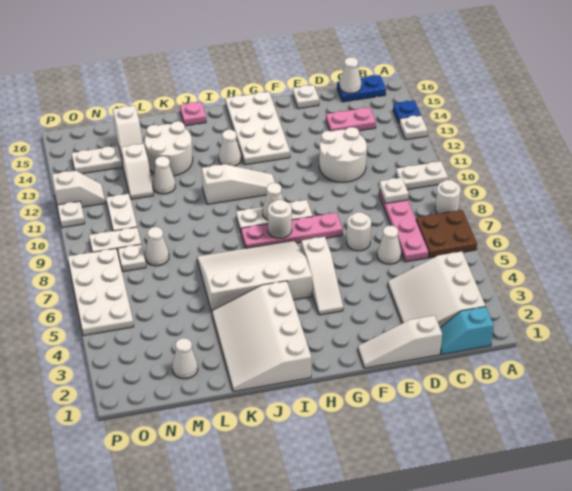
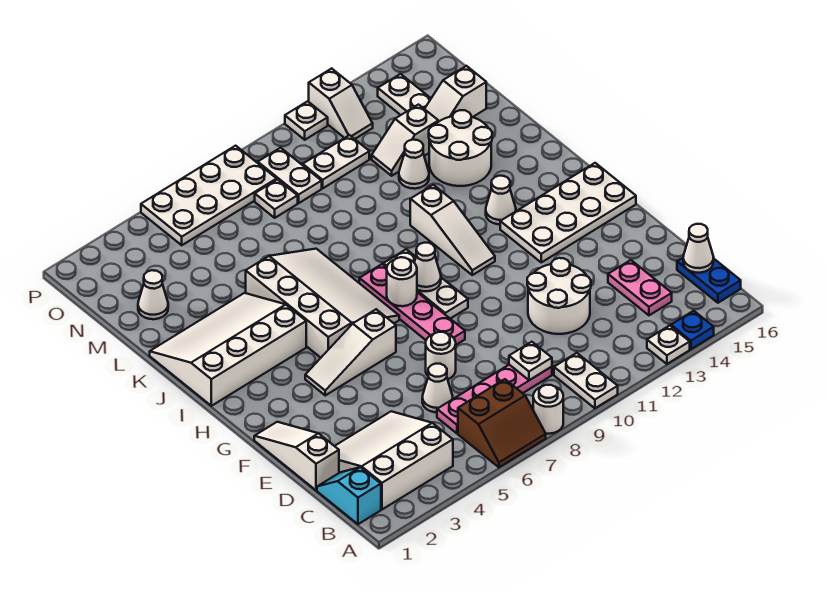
brown plate A6:B7 level 1 -> brown slope A6:B7 level 1 top B
white plate E16 level 1 -> none
pink plate J16 level 1 -> none
white cone M8 level 1 -> none

